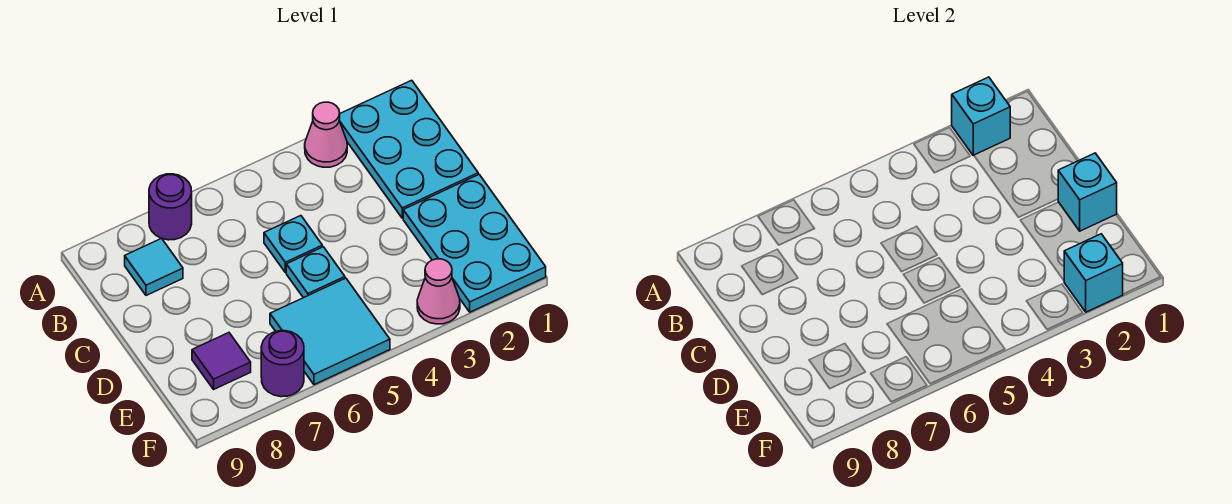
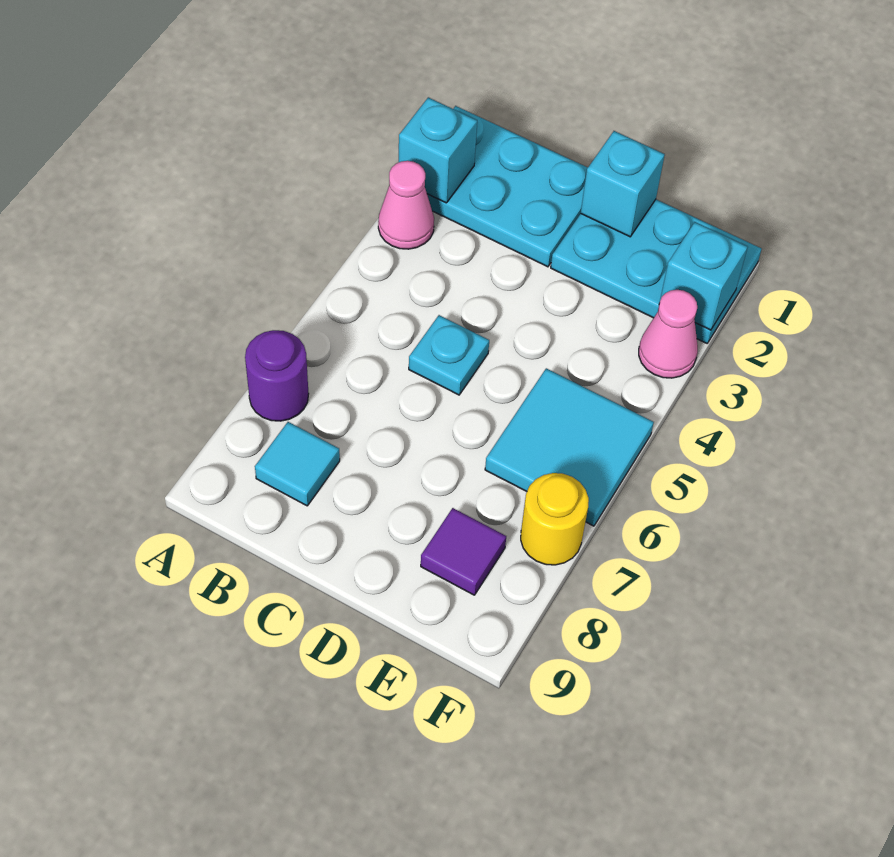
cyan plate D5 level 1 -> none
purple round brick F7 level 1 -> yellow round brick F7 level 1

